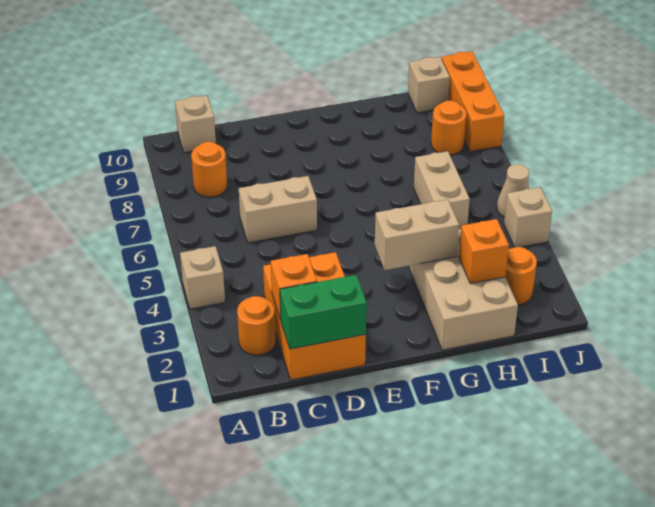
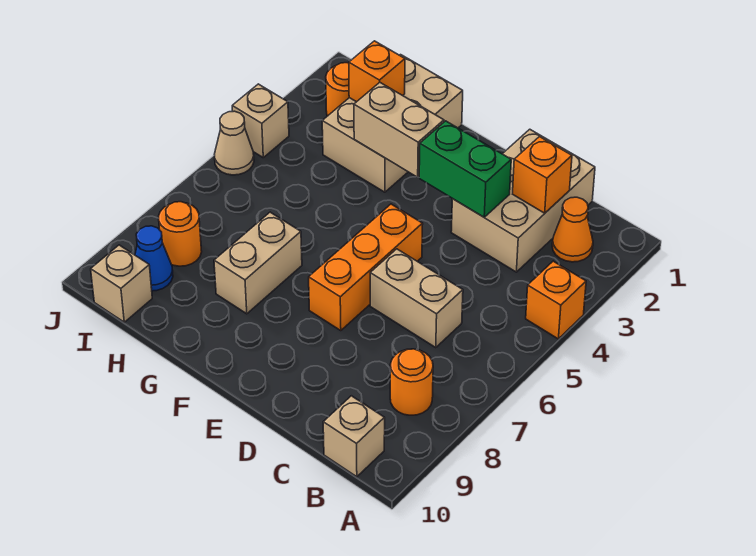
tan brick A4 level 1 -> orange brick A4 level 1
orange round brick B2 level 1 -> orange cone B2 level 1
orange brick C1:D3 level 1 -> tan brick C1:D3 level 1
green brick C1:D1 level 2 -> green brick D3:E3 level 2
tan brick H5:H6 level 1 -> tan brick G7:G8 level 1
none -> blue cone I9 level 1
orange brick J8:J10 level 1 -> orange brick E5:E7 level 1

